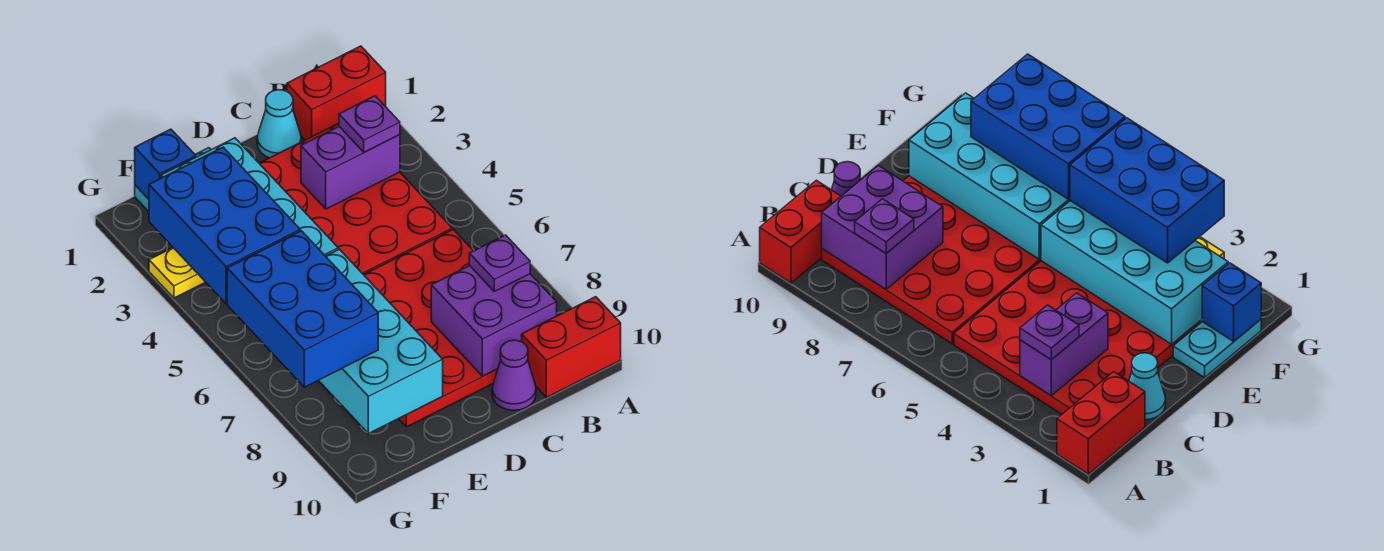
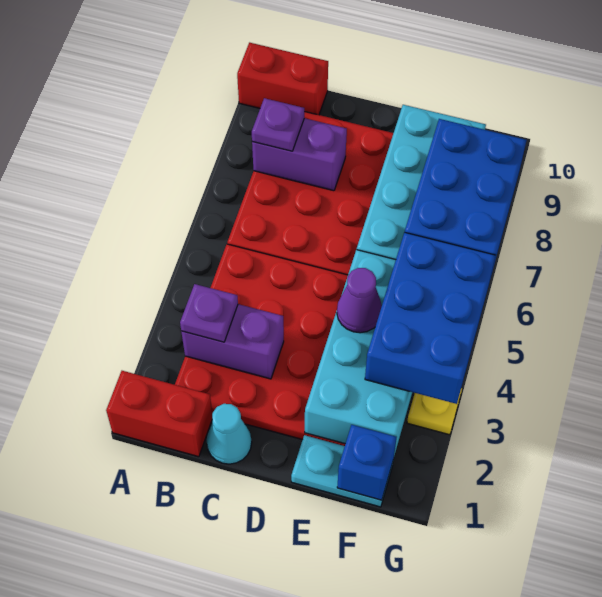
purple brick B8:C9 level 2 -> purple brick B8:C8 level 2
purple cone C10 level 1 -> purple cone E4 level 3

